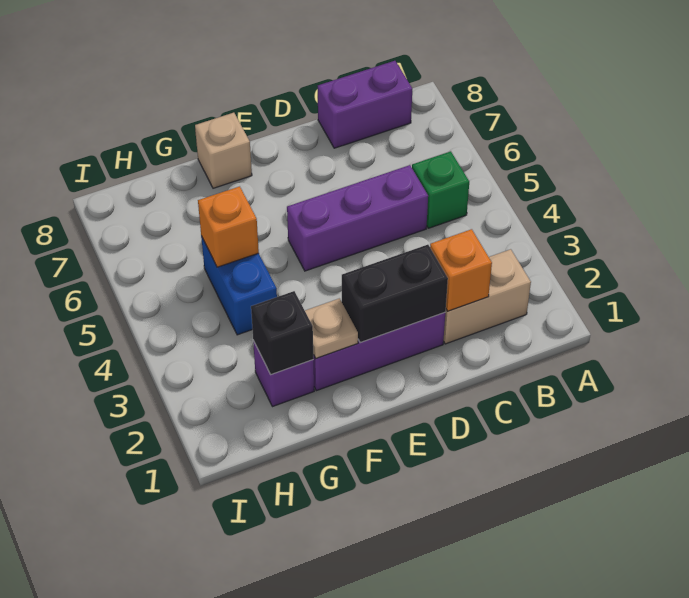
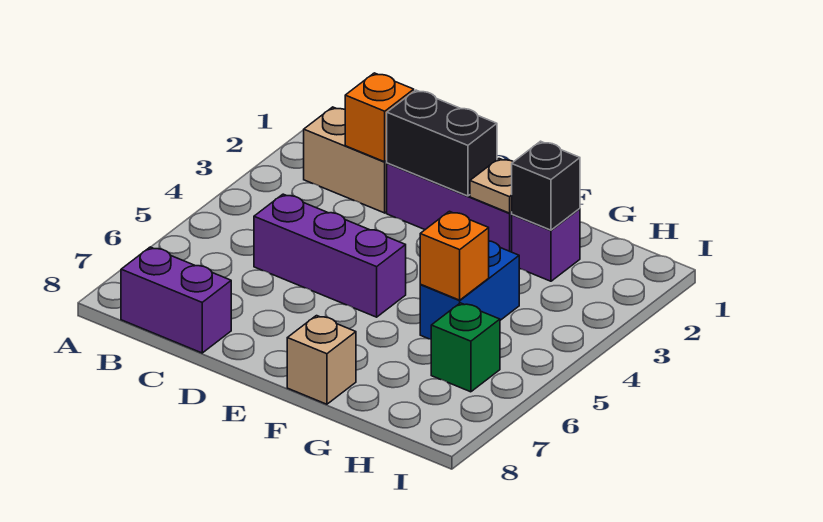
green brick B5 level 1 -> green brick H6 level 1

